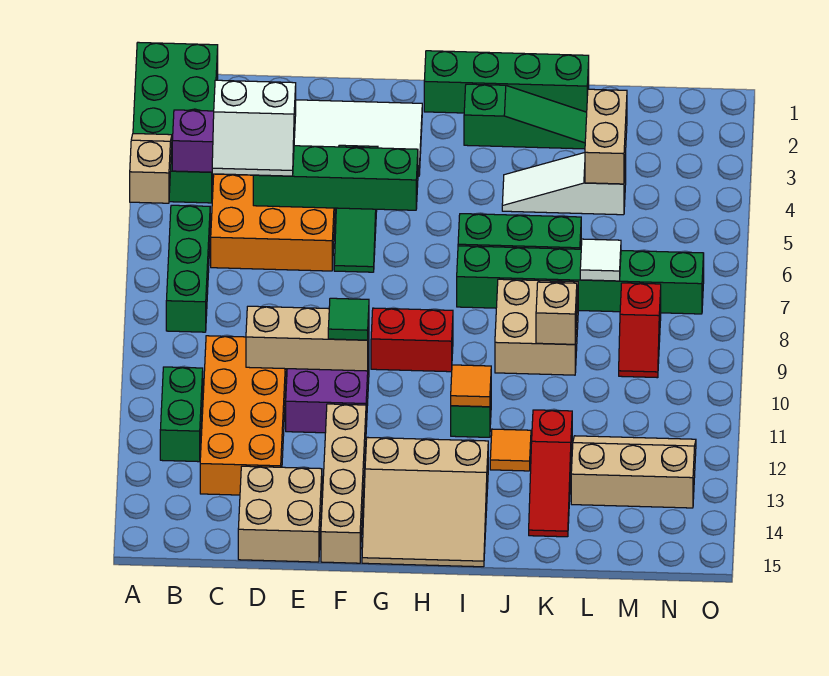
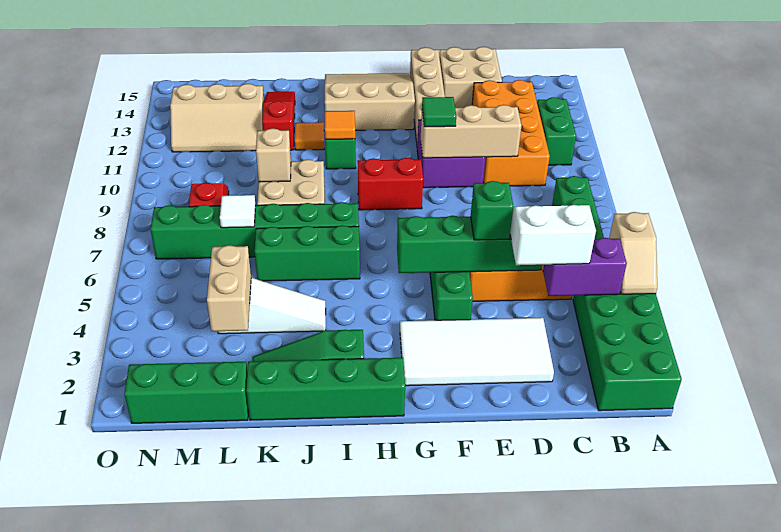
none -> green brick E5 level 3
none -> green brick L1:N1 level 1

